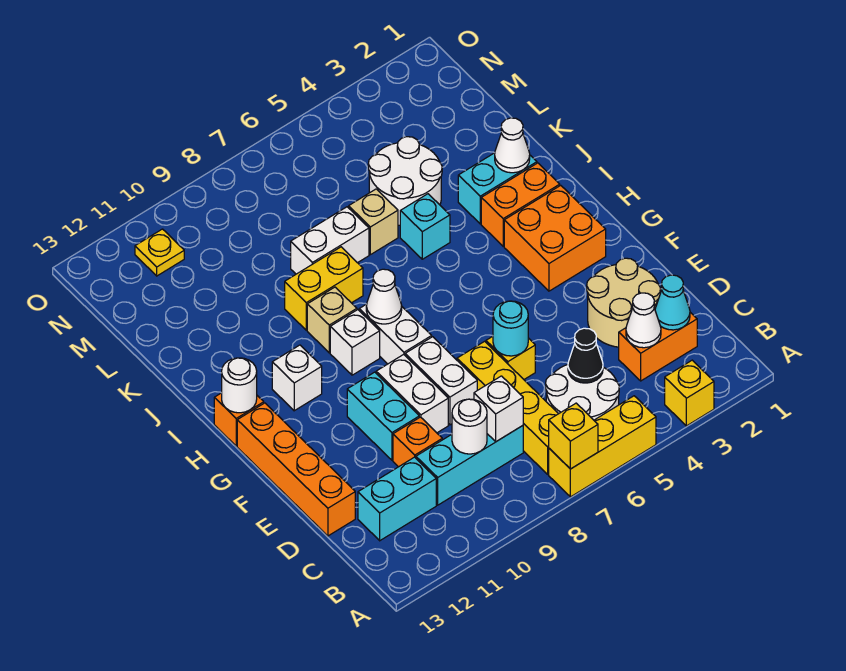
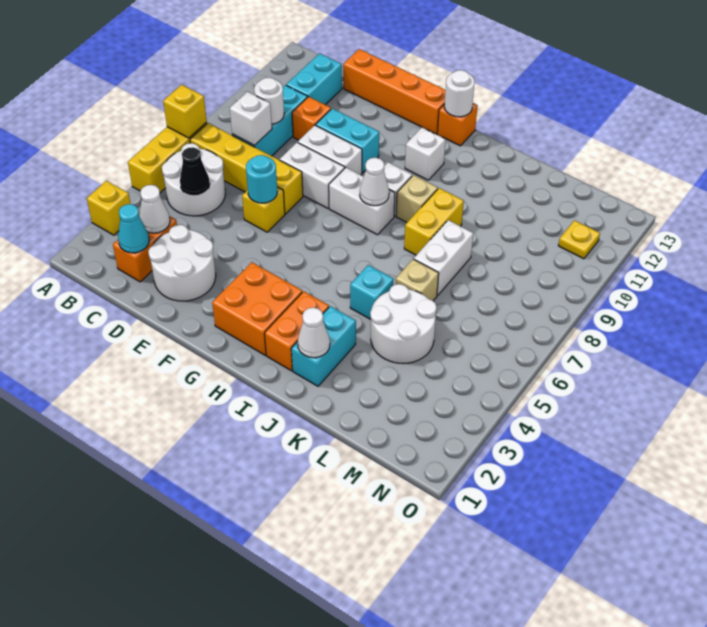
tan round brick D2:E3 level 1 -> white round brick D2:E3 level 1

